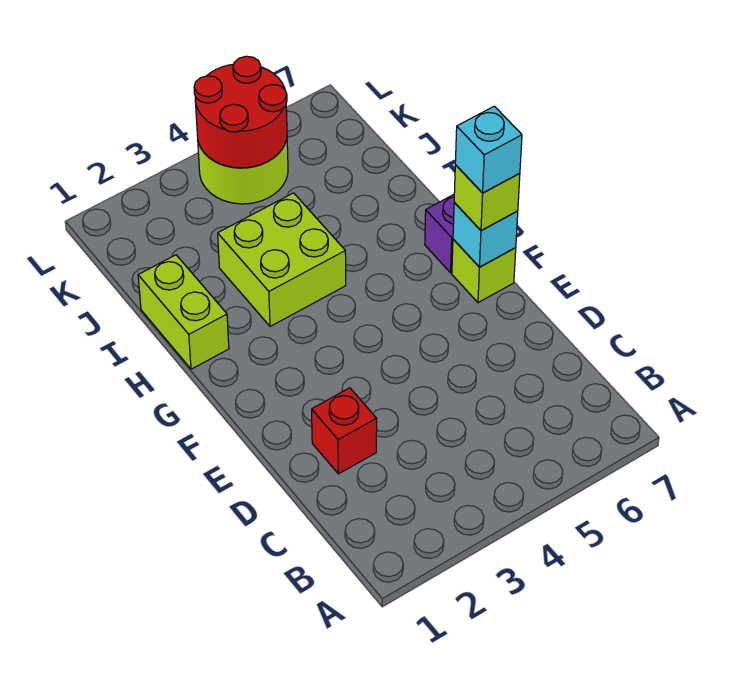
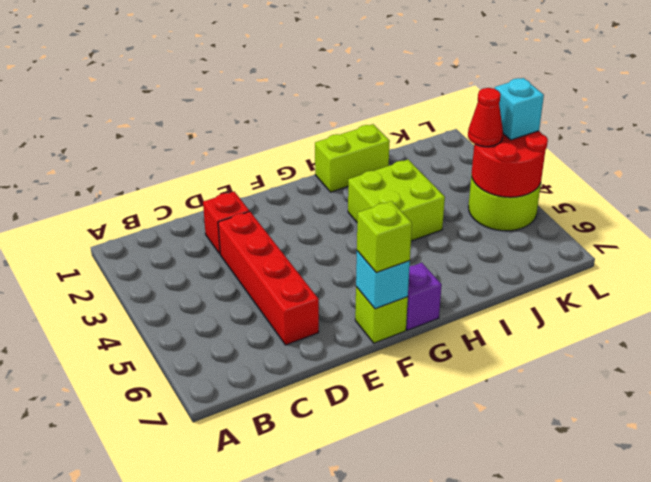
none -> red brick D3:D6 level 1
cyan brick F7 level 4 -> cyan brick L4 level 3
none -> red cone K4 level 3

